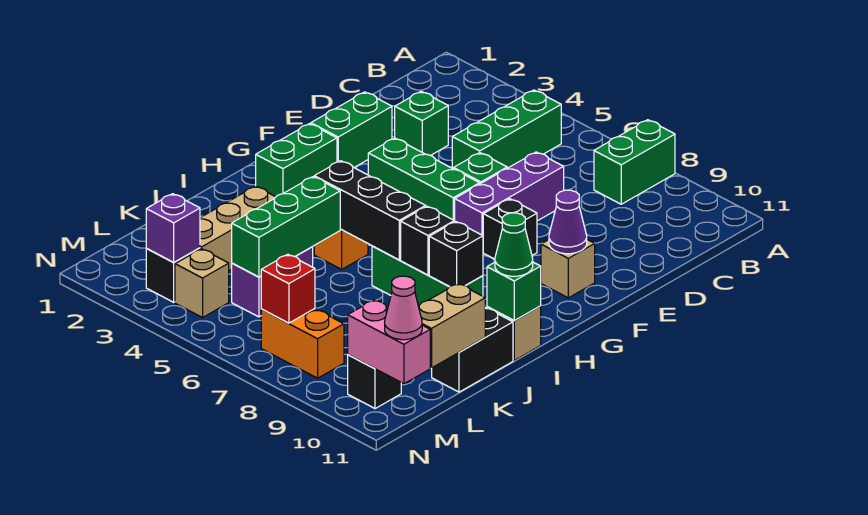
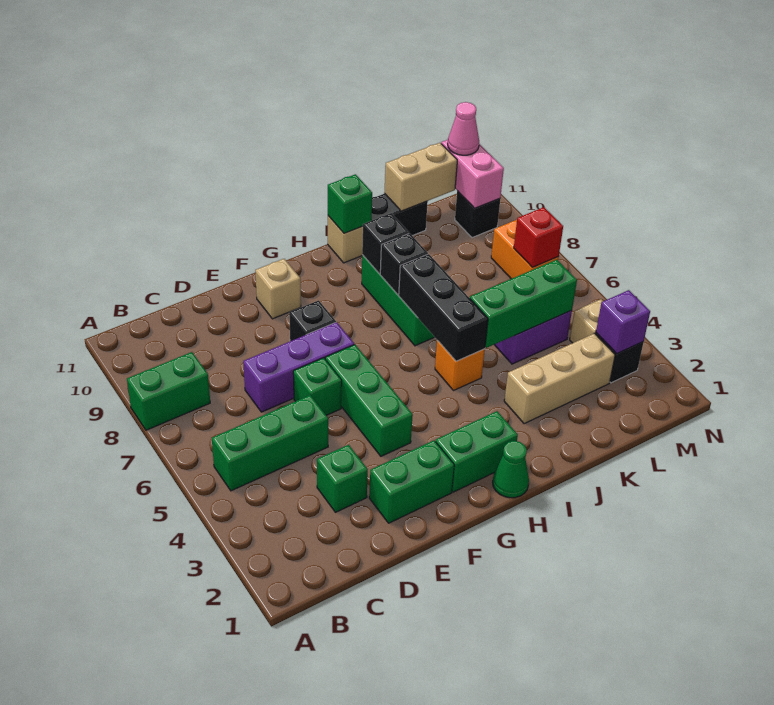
purple cone F10 level 2 -> none
green cone I11 level 3 -> green cone H1 level 1

